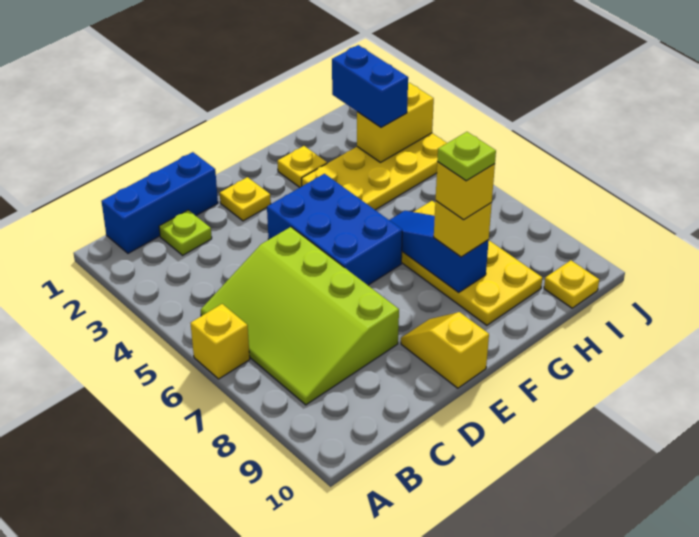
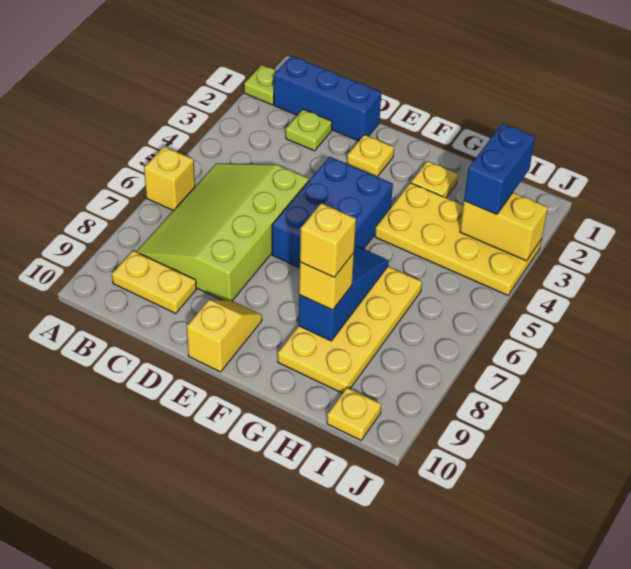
none -> yellow plate B9:C9 level 1
lime plate G8 level 5 -> lime plate A1 level 1

